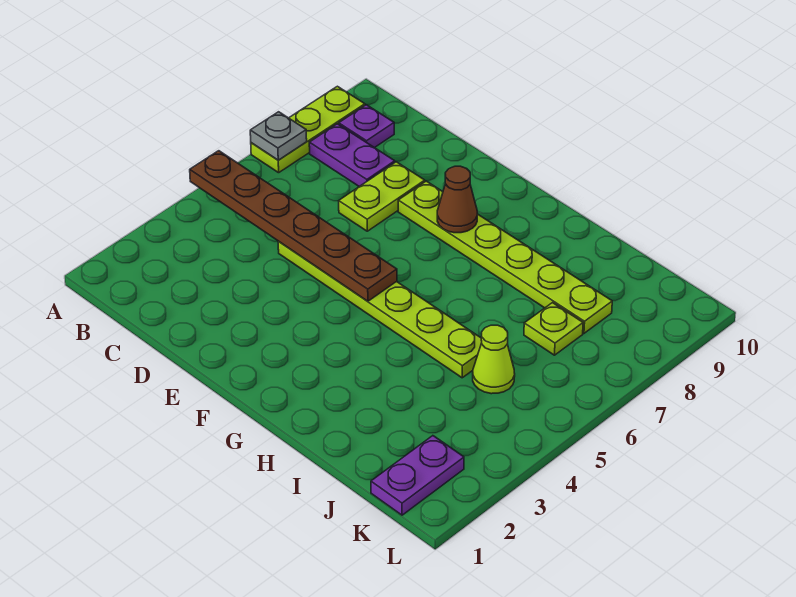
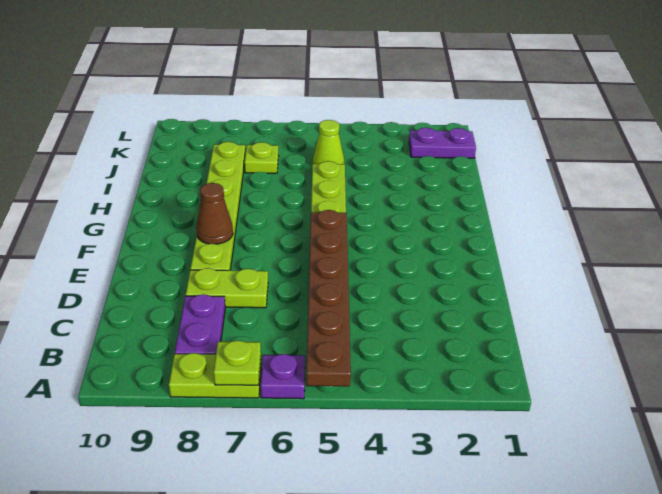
lime plate A7:A9 level 1 -> lime plate A7:A8 level 1
grey plate A7 level 2 -> lime plate A7 level 2
purple plate B9 level 1 -> purple plate A6 level 1

